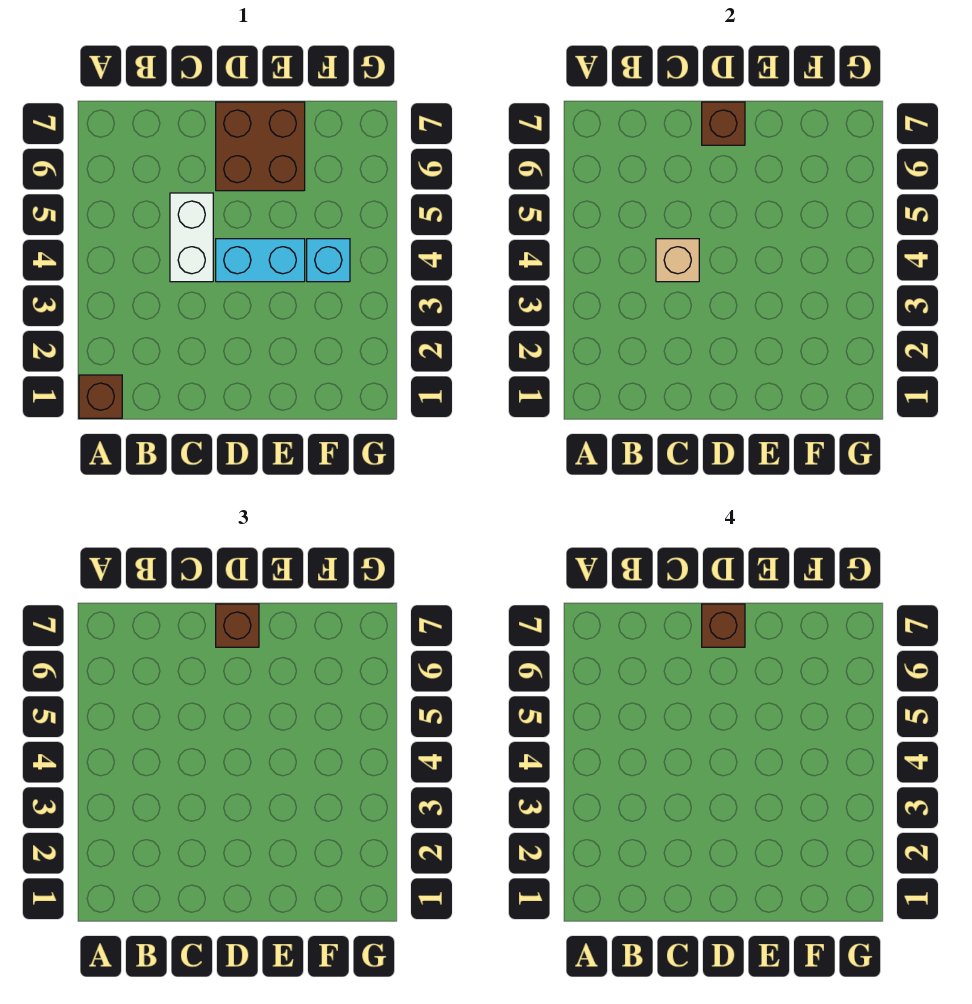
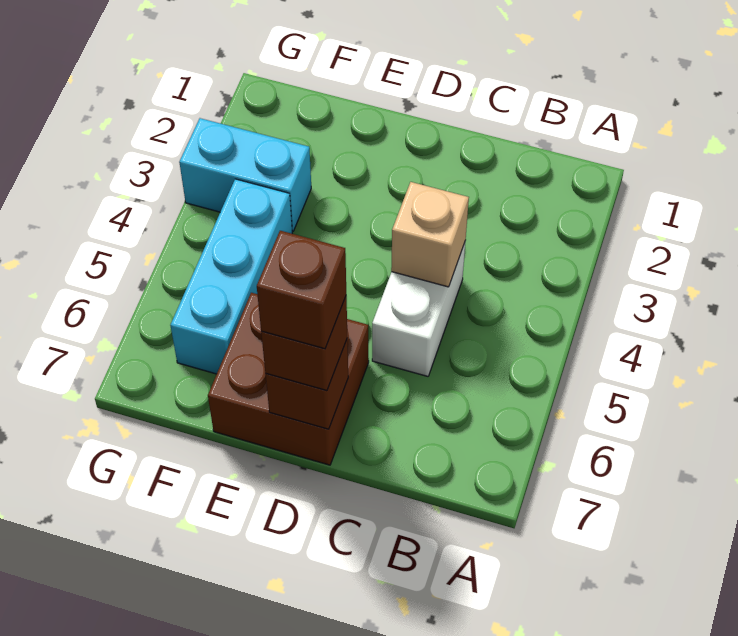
brown brick A1 level 1 -> none
cyan brick D4:E4 level 1 -> cyan brick F3:G3 level 1
cyan brick F4 level 1 -> cyan brick F4:F6 level 1

